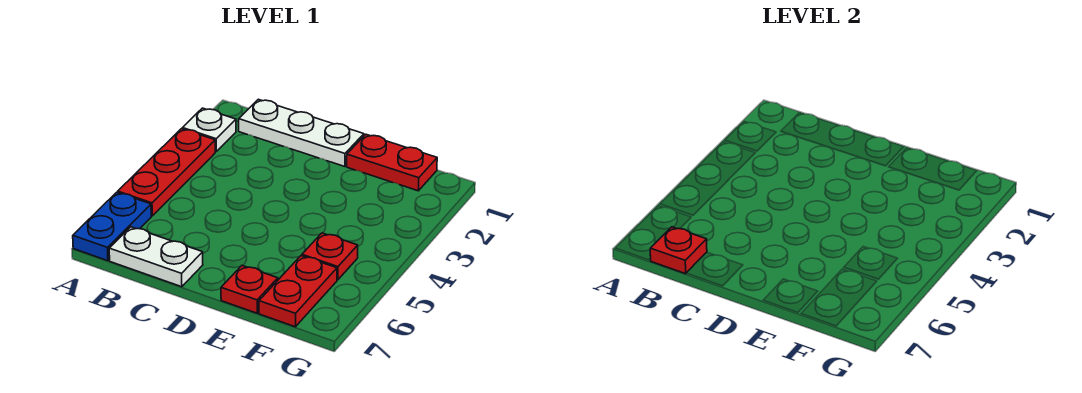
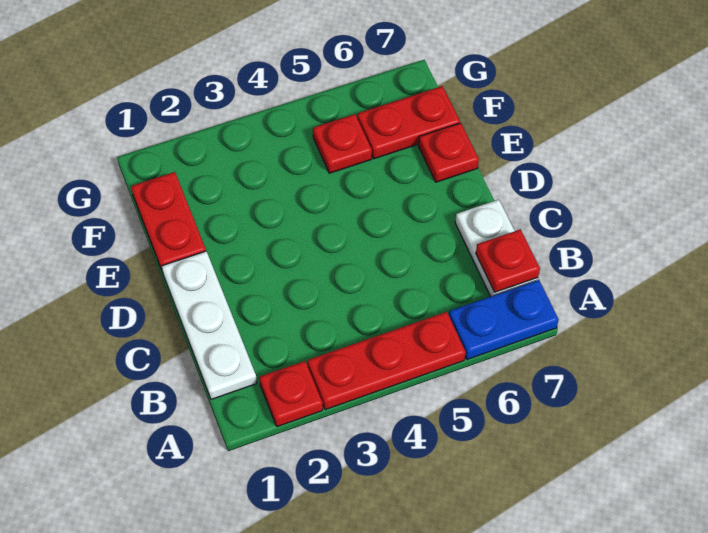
white plate A2 level 1 -> red plate A2 level 1

